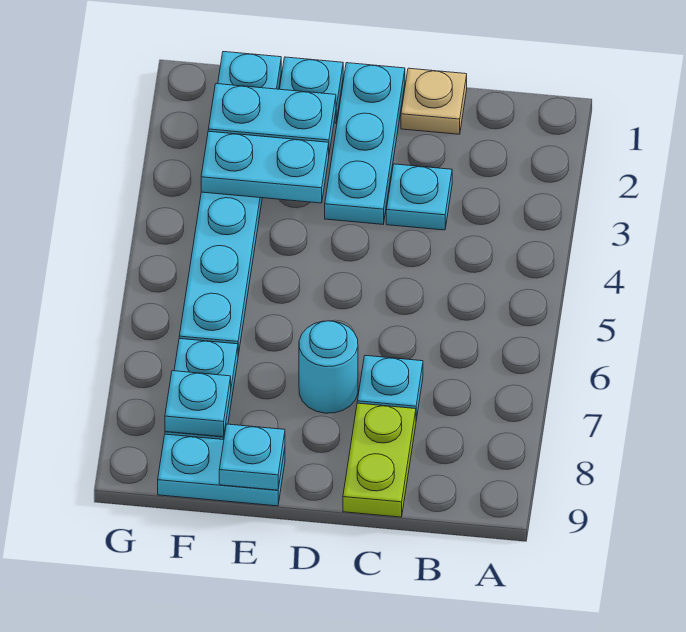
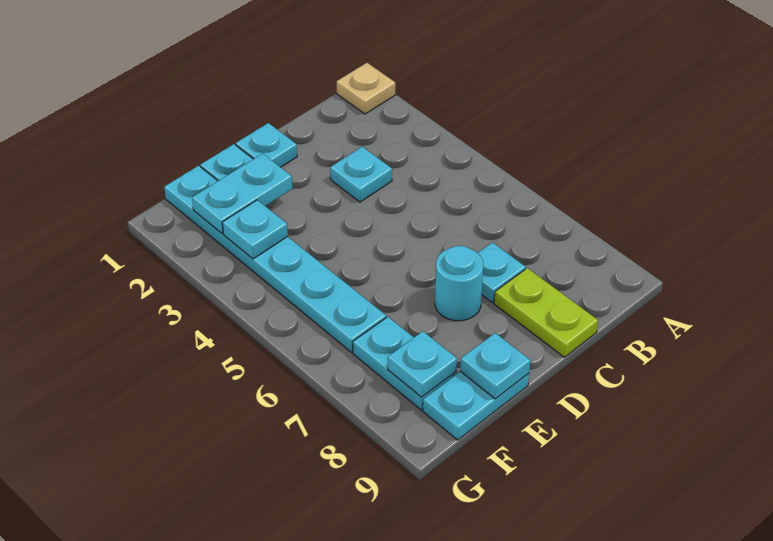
tan plate C1 level 1 -> tan plate A1 level 1
cyan plate D1:D3 level 1 -> cyan plate D1 level 1
cyan plate E3:F3 level 2 -> cyan plate F3 level 2

